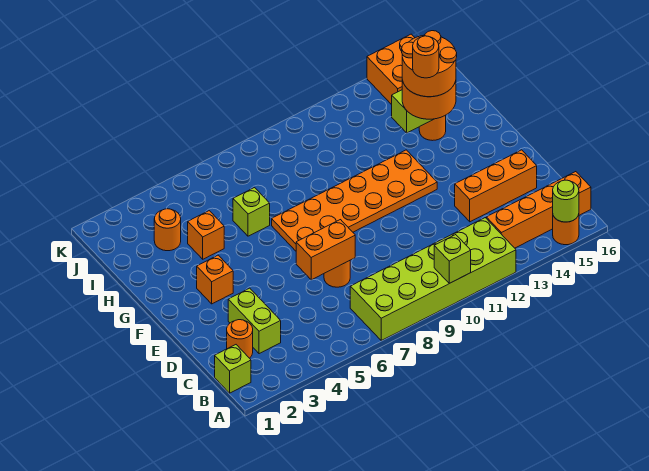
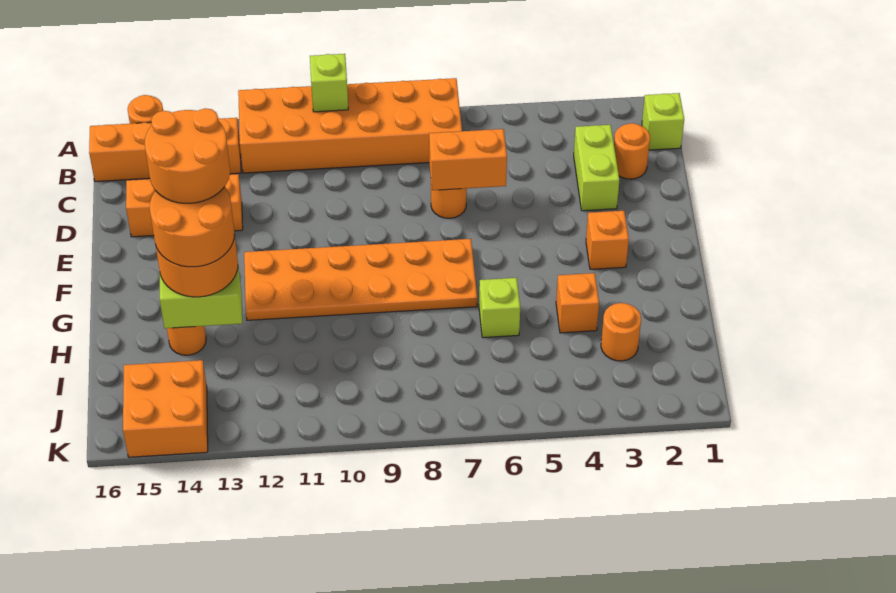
lime brick A7:B12 level 1 -> orange brick A7:B12 level 1
lime round brick A15 level 2 -> none
orange round brick G13 level 5 -> orange round brick F13:G14 level 5

